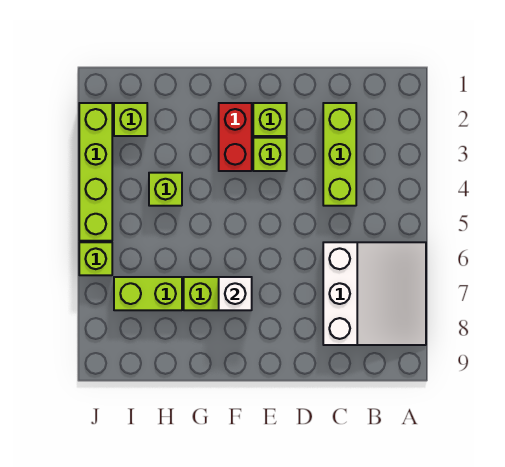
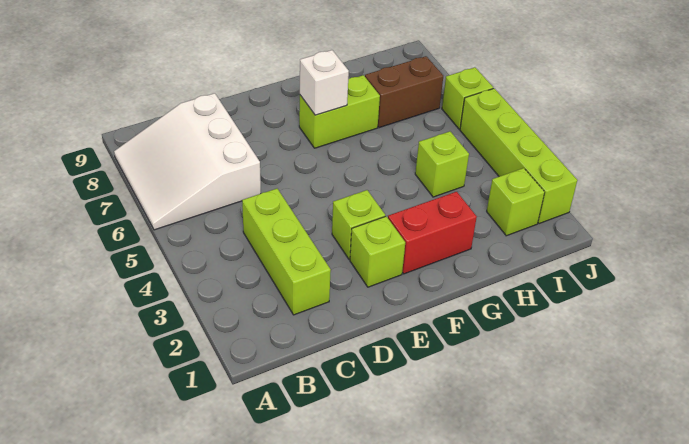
red brick F2:F3 level 1 -> red brick F2:G2 level 1
lime brick H7:I7 level 1 -> brown brick H7:I7 level 1

